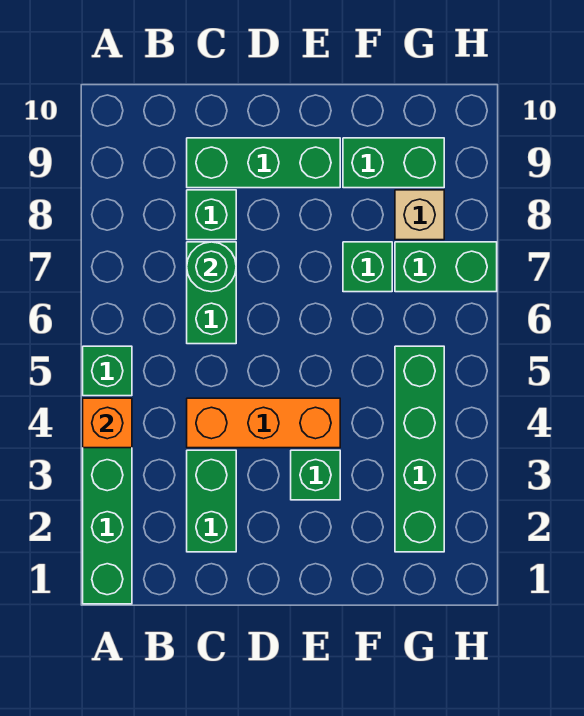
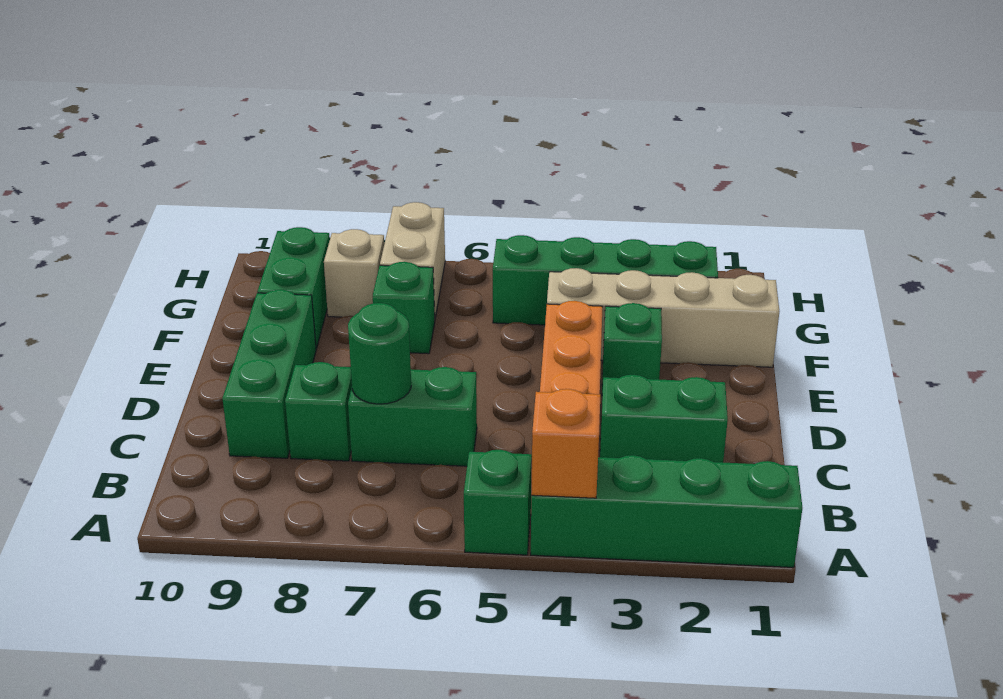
none -> tan brick F1:F4 level 1
green brick G7:H7 level 1 -> tan brick G7:H7 level 1

